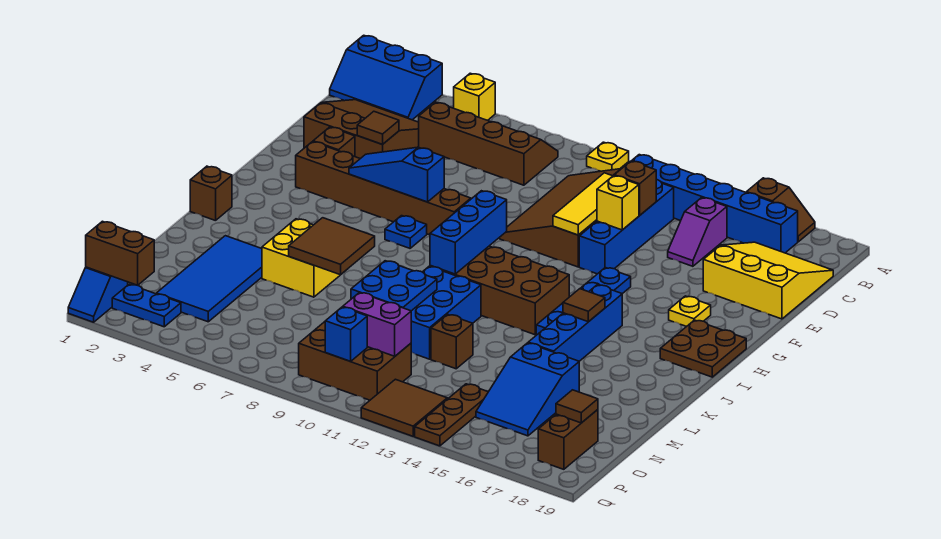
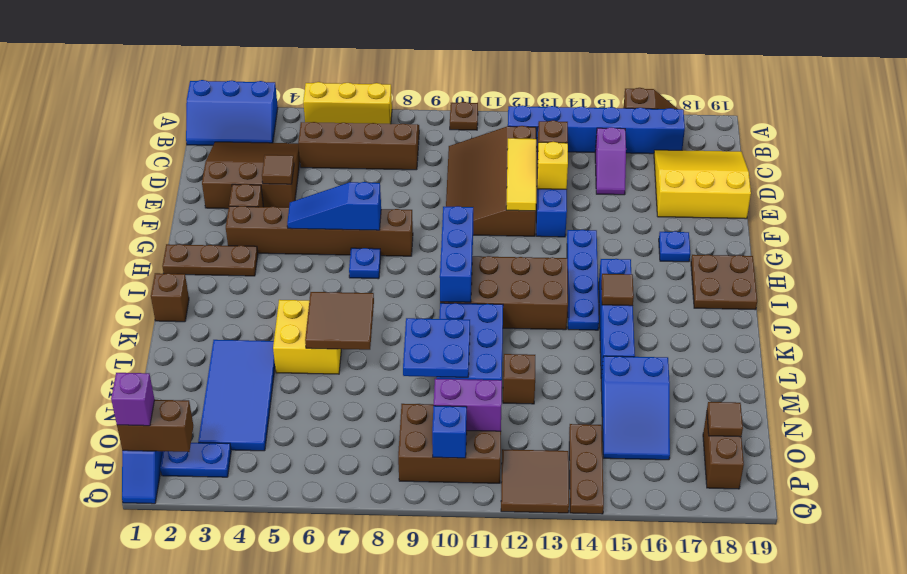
yellow brick A5 level 1 -> yellow brick A5:A7 level 1
yellow plate A10 level 1 -> brown plate A10 level 1
yellow plate G17 level 1 -> blue plate G17 level 1
none -> brown plate H1:H3 level 1
none -> purple brick P1 level 3

